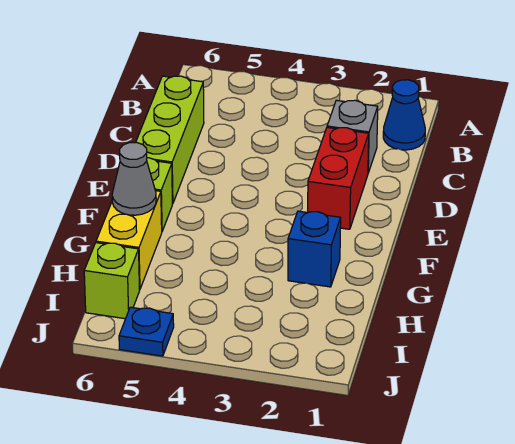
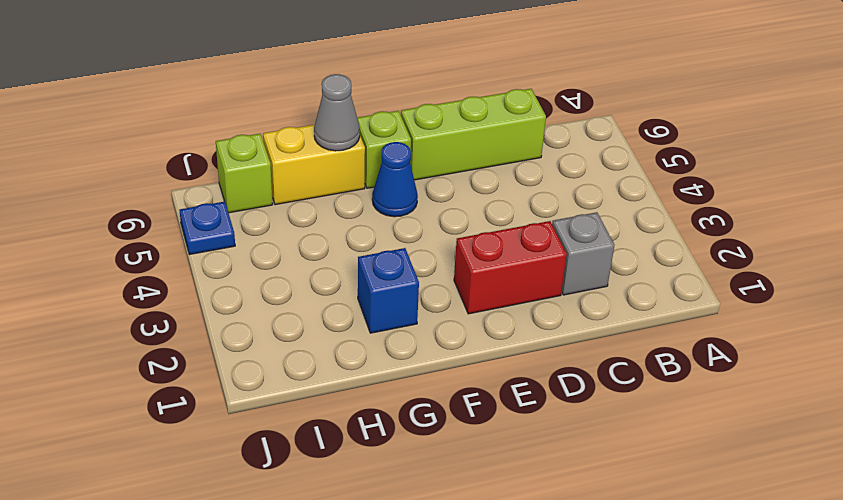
blue cone B1 level 1 -> blue cone F5 level 1

